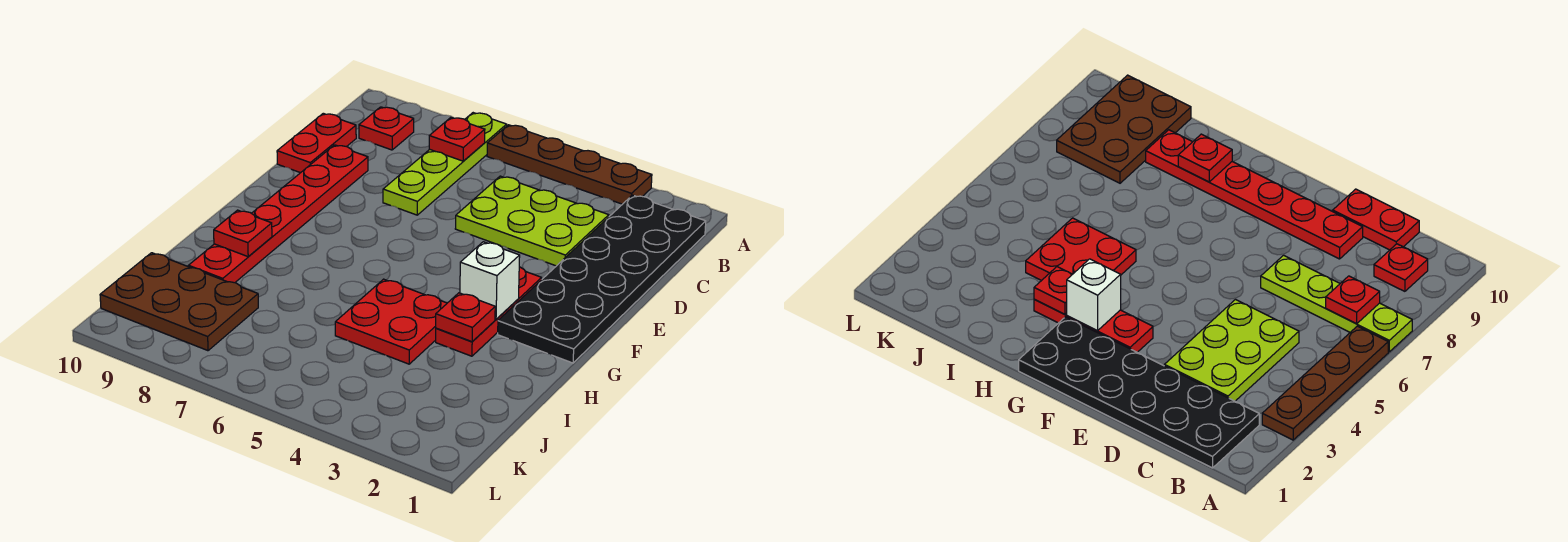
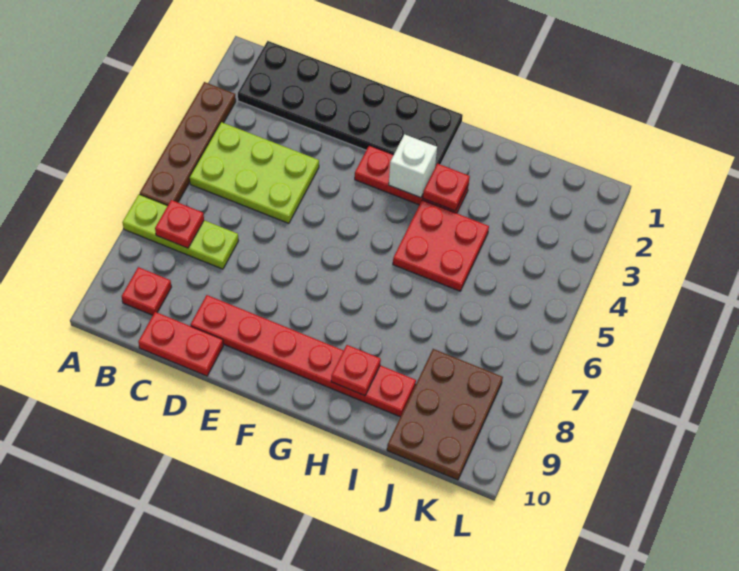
lime plate A7:D7 level 1 -> lime plate A7:C7 level 1
lime plate C3:D5 level 1 -> lime plate B4:D5 level 1

